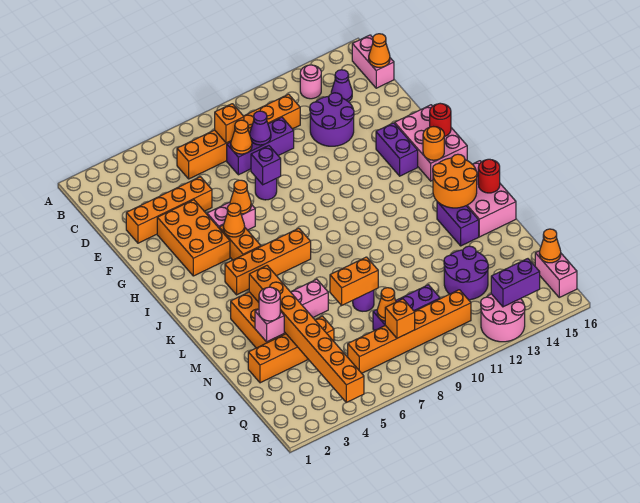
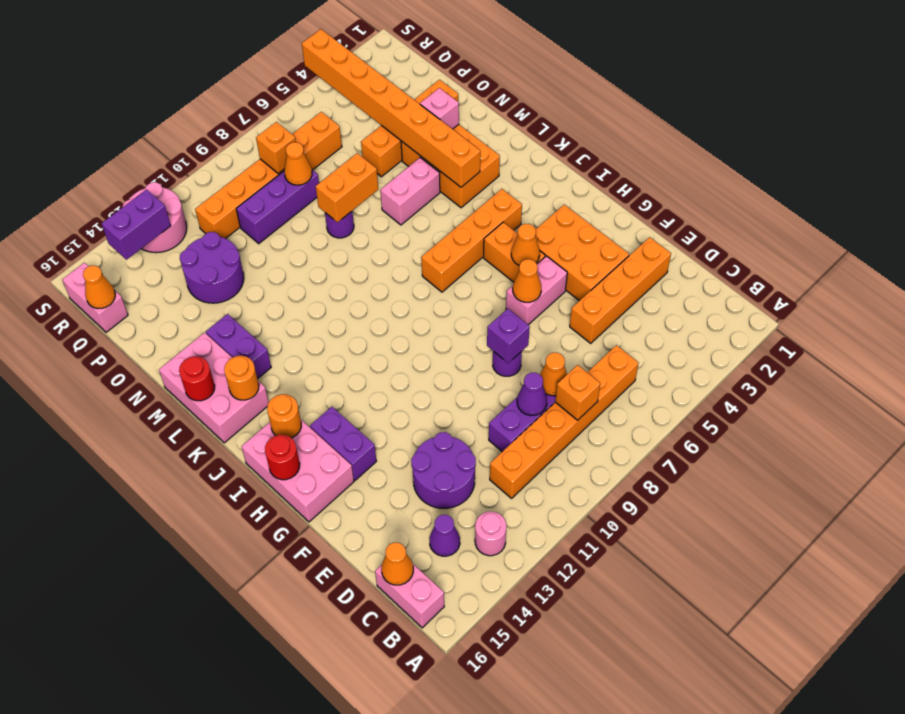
orange round brick K14:L15 level 2 -> orange round brick K15 level 2
pink round brick N3 level 3 -> none

